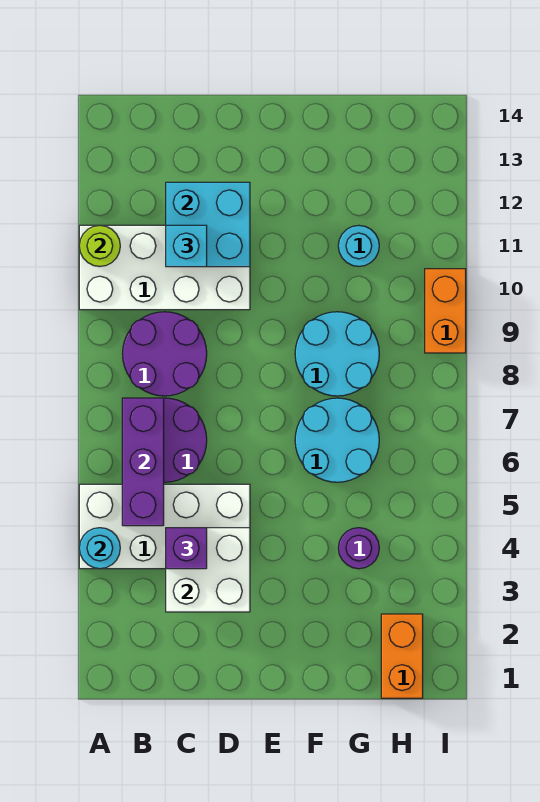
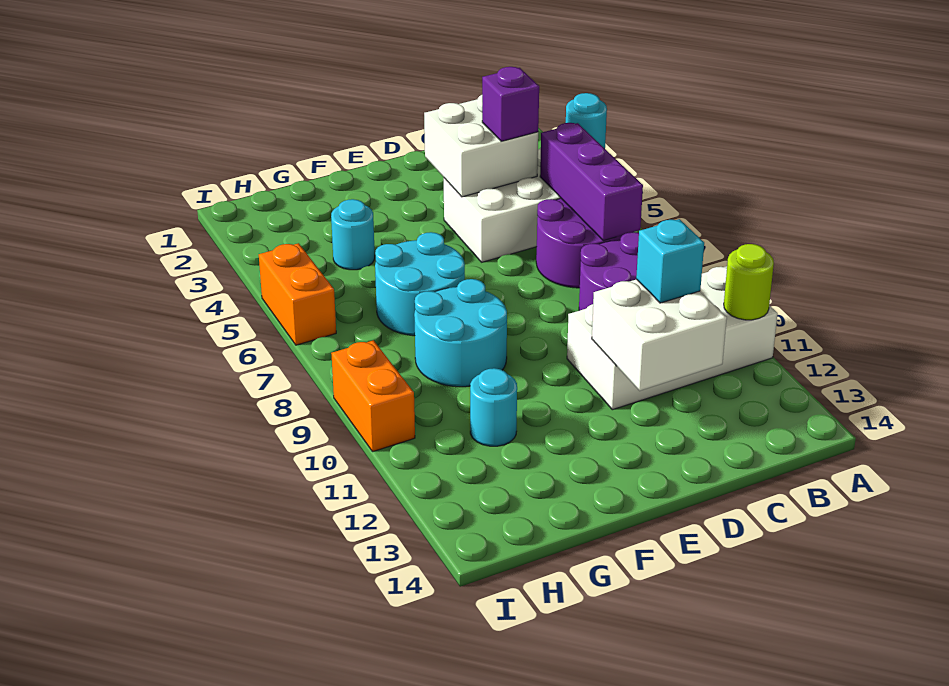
cyan brick C11:D12 level 2 -> white brick C11:D12 level 2
purple round brick G4 level 1 -> cyan round brick G4 level 1
orange brick H1:H2 level 1 -> orange brick I5:I6 level 1

